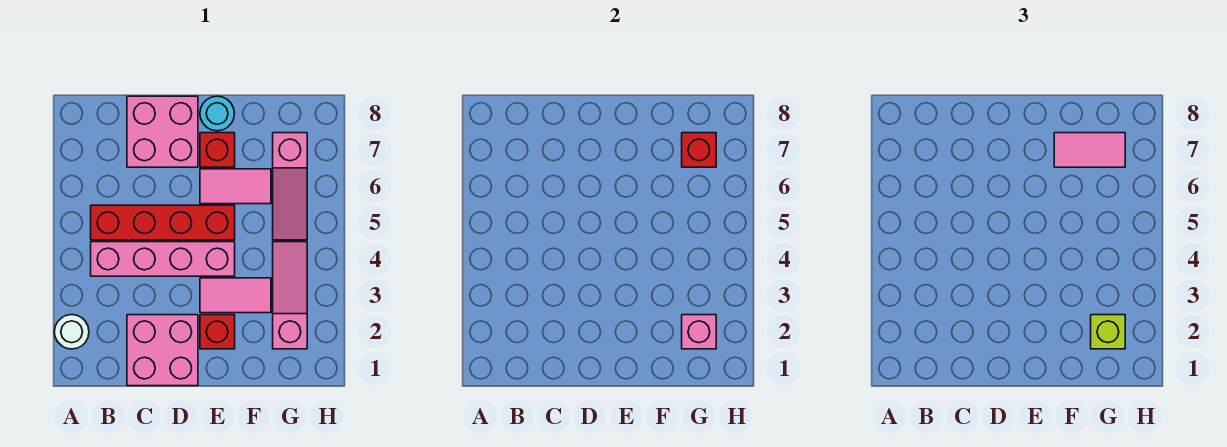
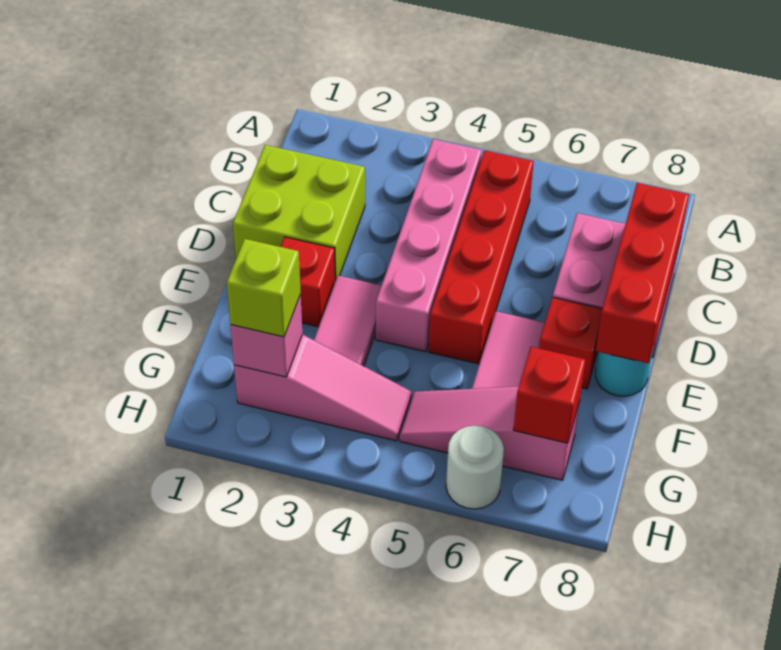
white round brick A2 level 1 -> white round brick H6 level 1
pink brick C1:D2 level 1 -> lime brick C1:D2 level 1
none -> red brick C8:E8 level 2
pink tile F7:G7 level 3 -> none

